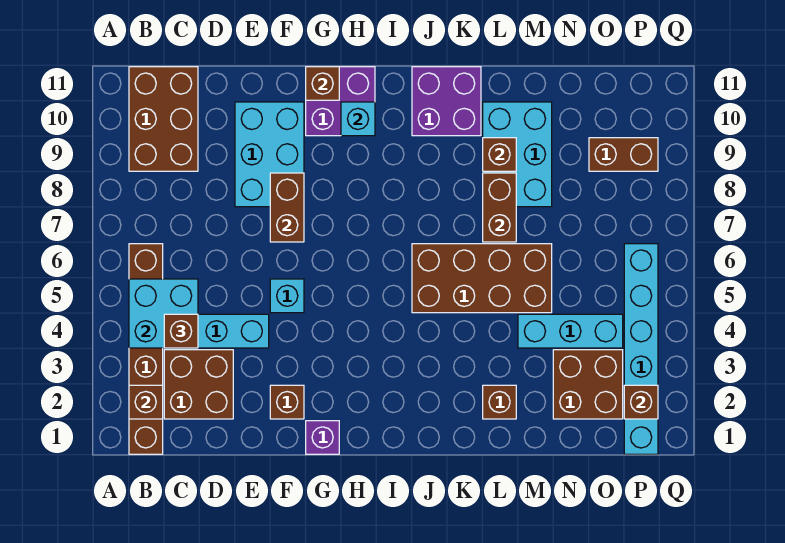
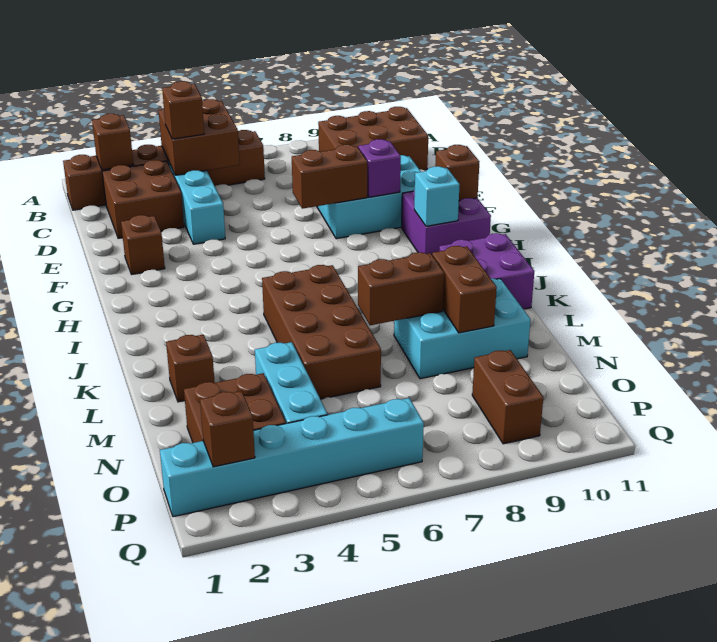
cyan brick B4:C5 level 2 -> brown brick B4:C5 level 2
cyan brick F5 level 1 -> none
purple brick G1 level 1 -> purple brick F9 level 2
brown brick L9 level 2 -> brown brick L9:M9 level 2

